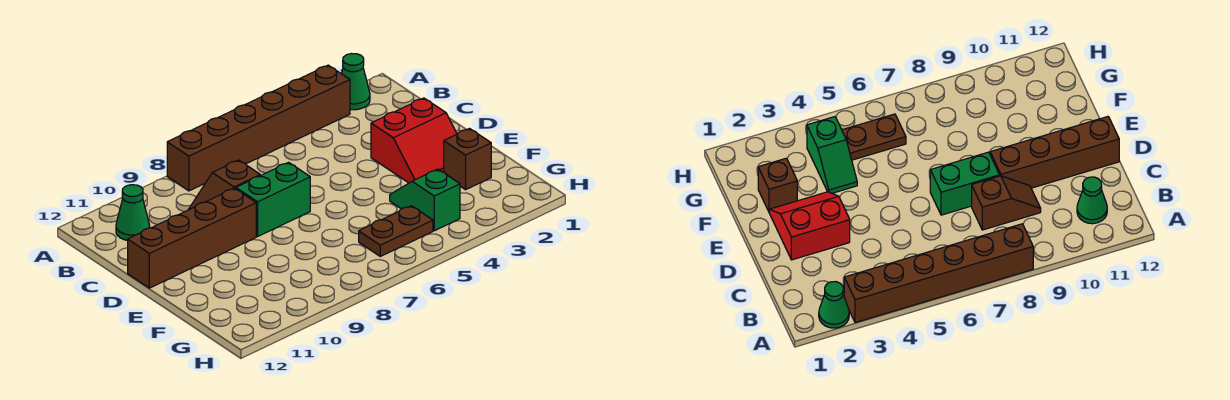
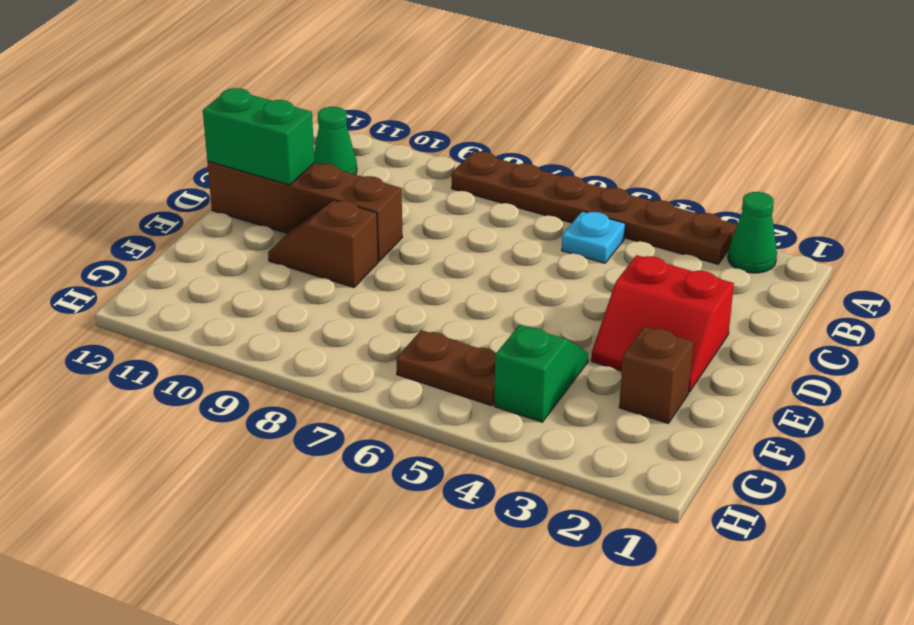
brown brick A3:A8 level 1 -> brown plate A3:A8 level 1
none -> cyan plate B5 level 1
brown slope C8:C9 level 1 top 8 -> brown slope E9:E10 level 1 top 9
green brick D7:D8 level 1 -> green brick D11:D12 level 2

